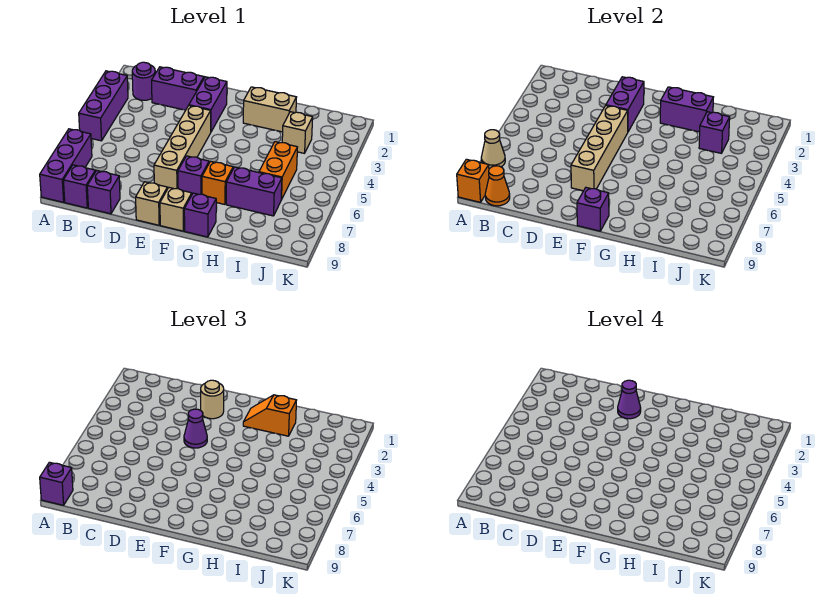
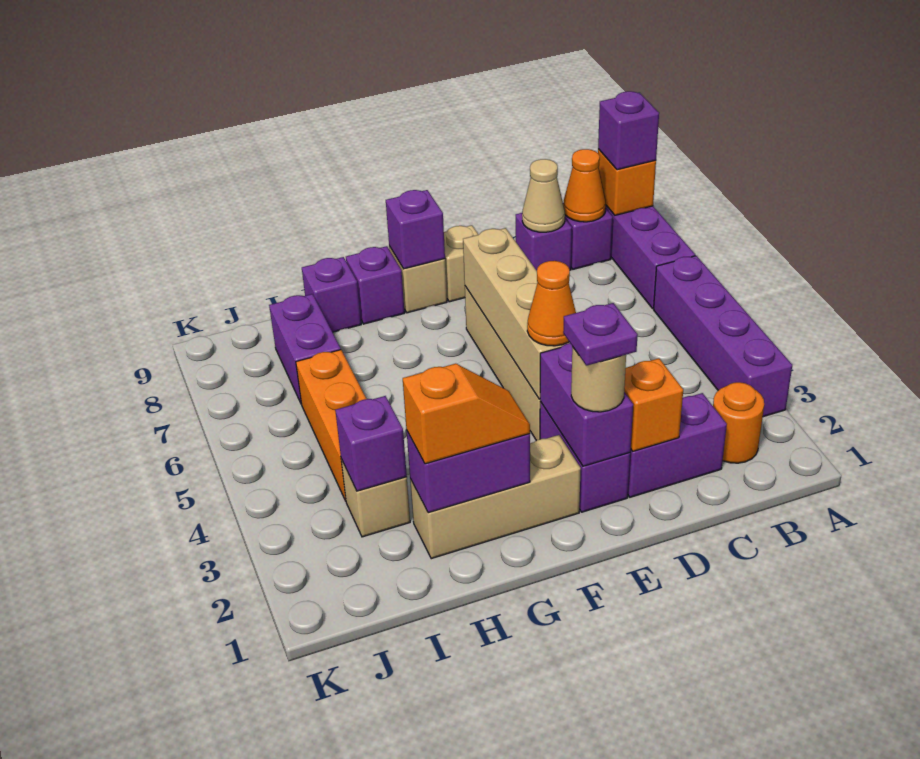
purple brick A3:A5 level 1 -> purple brick A3:A6 level 1
tan cone A7 level 2 -> tan cone C9 level 2
purple round brick B2 level 1 -> orange round brick B2 level 1
purple cone E2 level 4 -> purple plate E2 level 4
purple cone E4 level 3 -> orange cone E4 level 3
purple brick F7 level 1 -> purple brick H9 level 1
tan brick G2:H2 level 1 -> tan brick F2:H2 level 1
orange brick G7 level 1 -> orange brick D2 level 2
purple brick H7:I7 level 1 -> purple brick I7:I8 level 1
orange brick I5:I6 level 1 -> orange brick I4:I6 level 1

